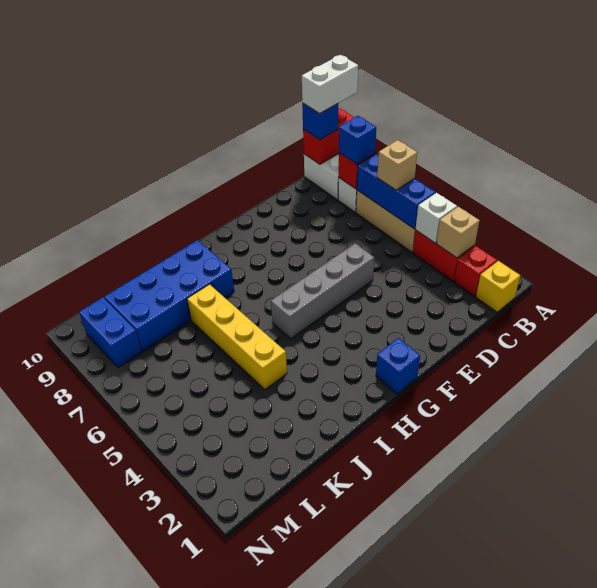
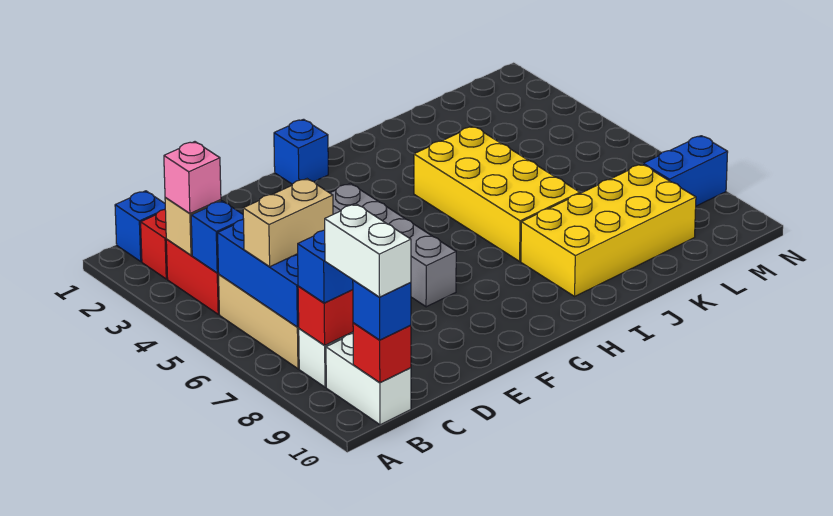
red brick A10:B10 level 2 -> red brick B10 level 2
white brick A10:B10 level 4 -> white brick B9:B10 level 4
yellow brick B1 level 1 -> blue brick B1 level 1
none -> pink brick B3 level 3
white brick B4 level 2 -> blue brick B4 level 2
tan brick B6 level 3 -> tan brick B6:C6 level 3
grey brick E5:H5 level 1 -> grey brick F4:F7 level 1
blue brick I8:L9 level 1 -> yellow brick I8:L9 level 1
yellow brick J4:J7 level 1 -> yellow brick I4:J7 level 1
blue brick M8:M9 level 1 -> blue brick M8:N8 level 1

